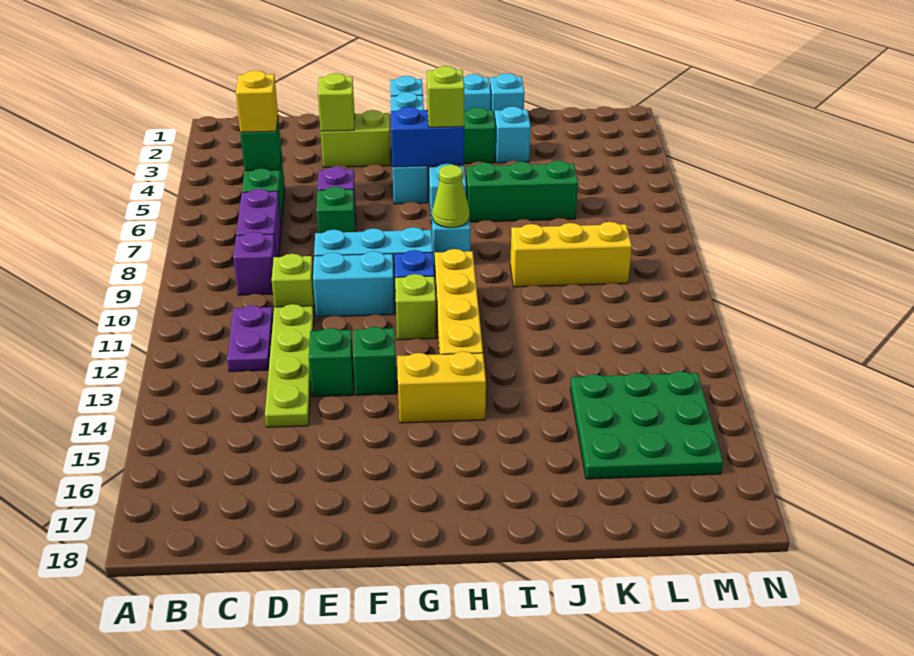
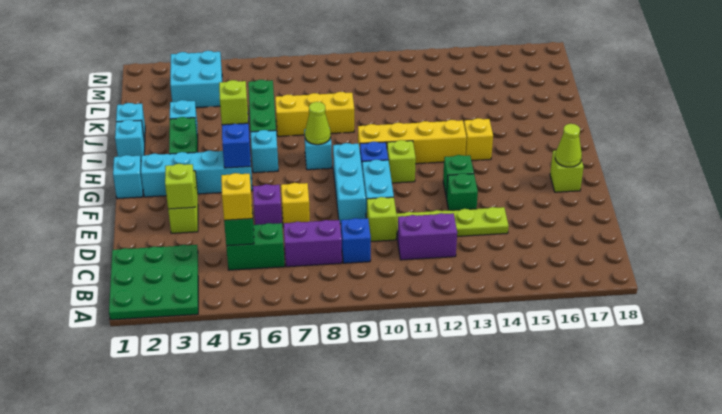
purple brick C9 level 1 -> blue brick C9 level 1
purple plate C11:C12 level 1 -> purple brick C11:C12 level 1
green brick E7 level 1 -> yellow brick E7 level 1
none -> lime brick F17 level 1
none -> lime cone F17 level 2
yellow brick G14:H14 level 1 -> yellow brick H14 level 1
yellow brick J9:L9 level 1 -> yellow brick J7:J9 level 1
green plate K14:M16 level 1 -> green plate A1:C3 level 1
none -> cyan brick L3:M4 level 1

